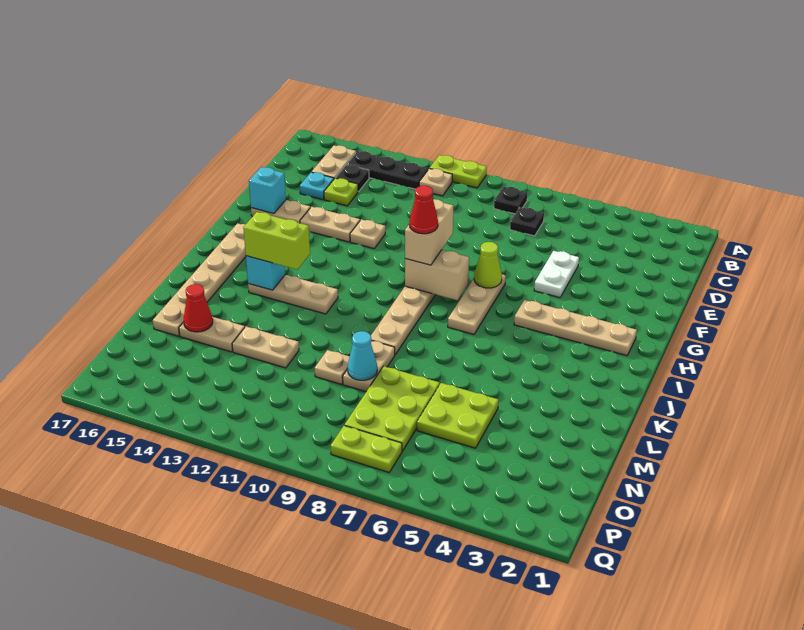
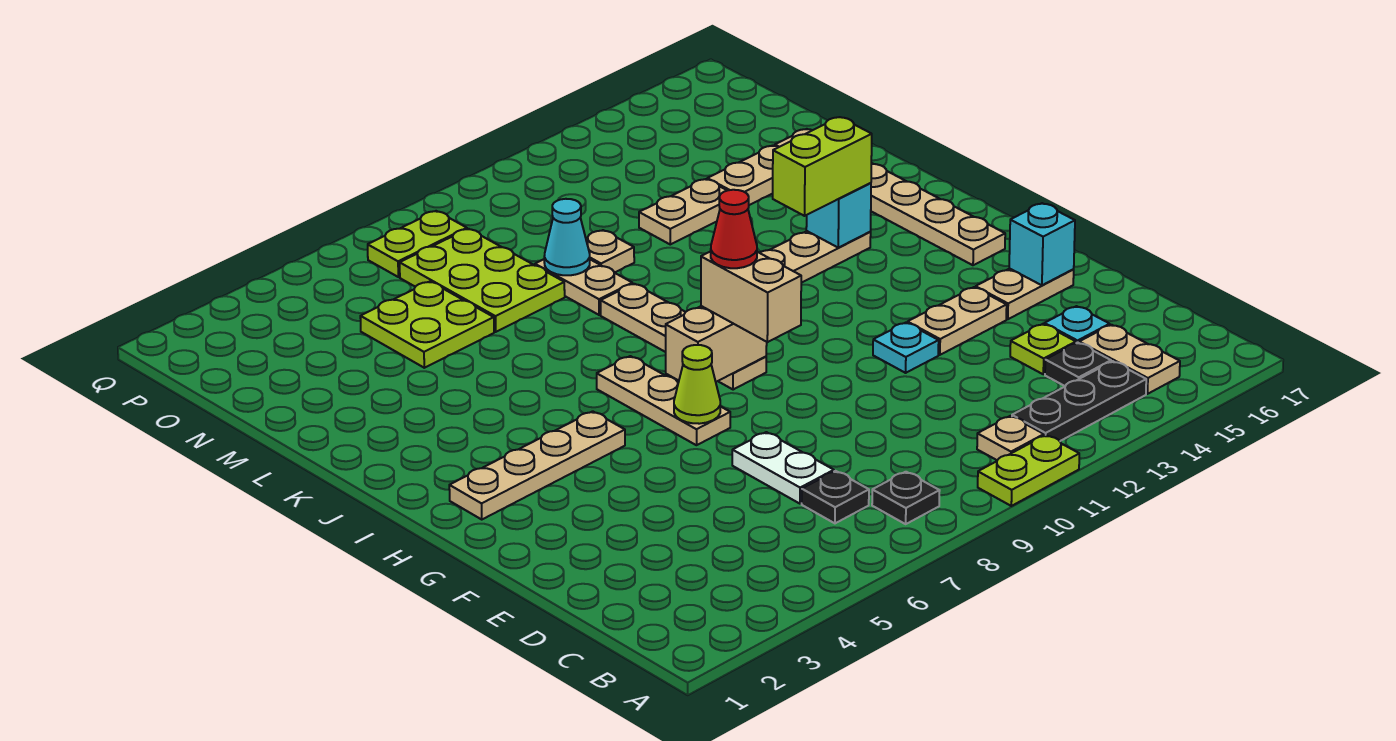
white plate E5:F5 level 1 -> white plate D7:E7 level 1
tan plate F12 level 1 -> cyan plate F12 level 1
red cone M15 level 2 -> none

